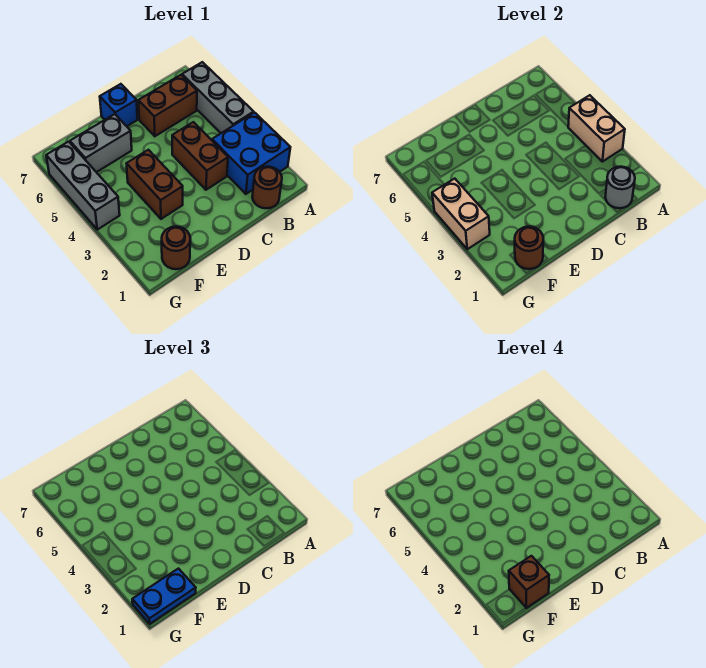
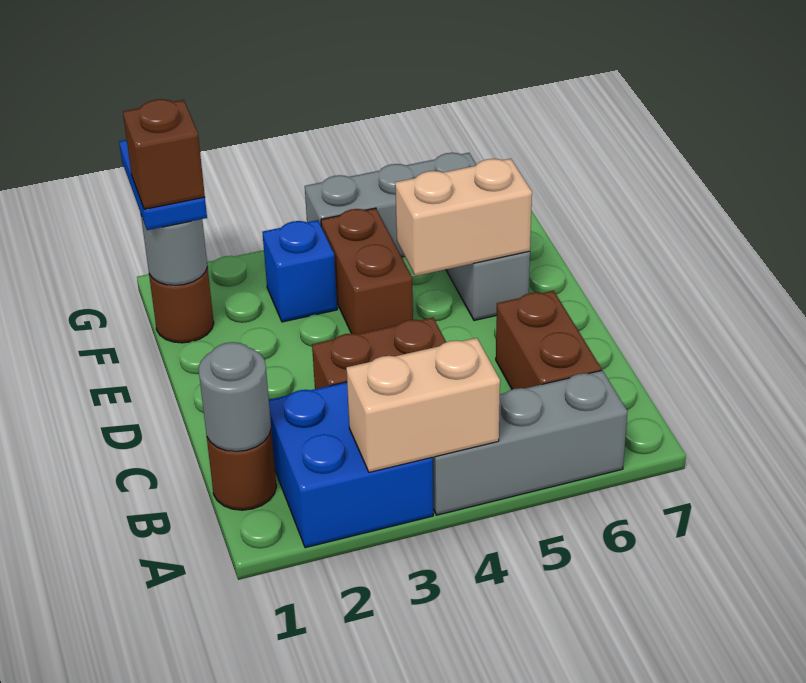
blue brick D7 level 1 -> blue brick F3 level 1
brown brick E3:E4 level 1 -> brown brick E4:F4 level 1
brown round brick F1 level 2 -> grey round brick F1 level 2
tan brick G3:G4 level 2 -> tan brick E5:E6 level 2

